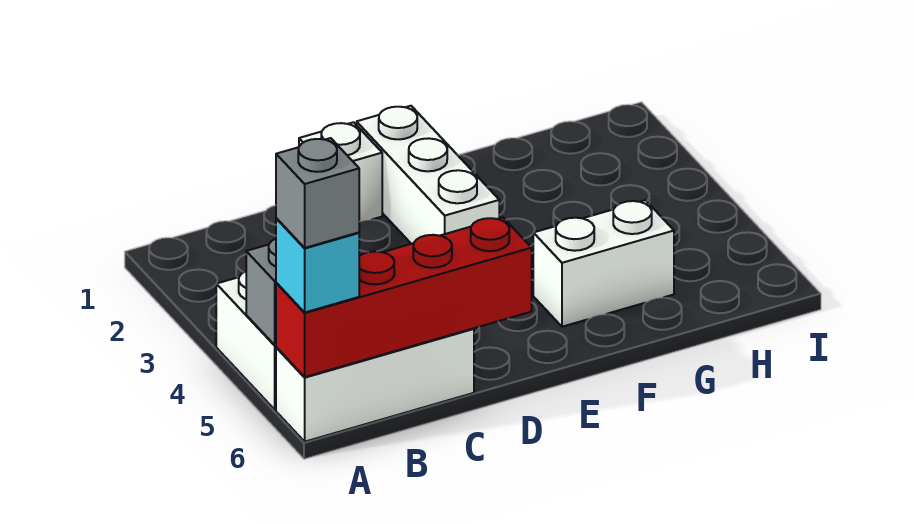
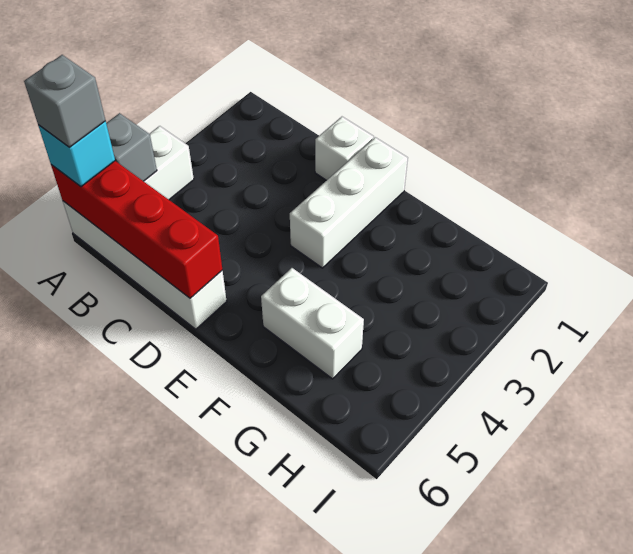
white brick A6:C6 level 1 -> white brick A6:D6 level 1

